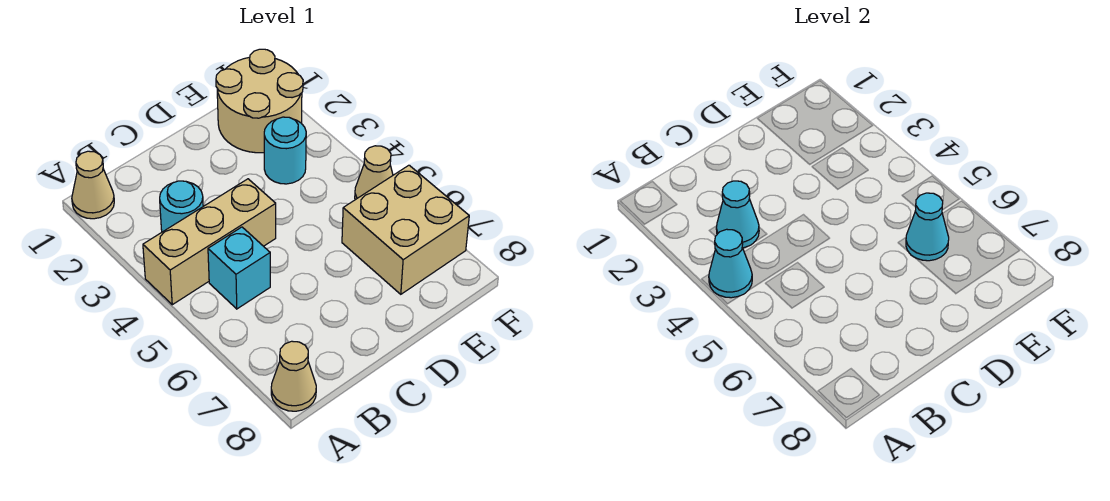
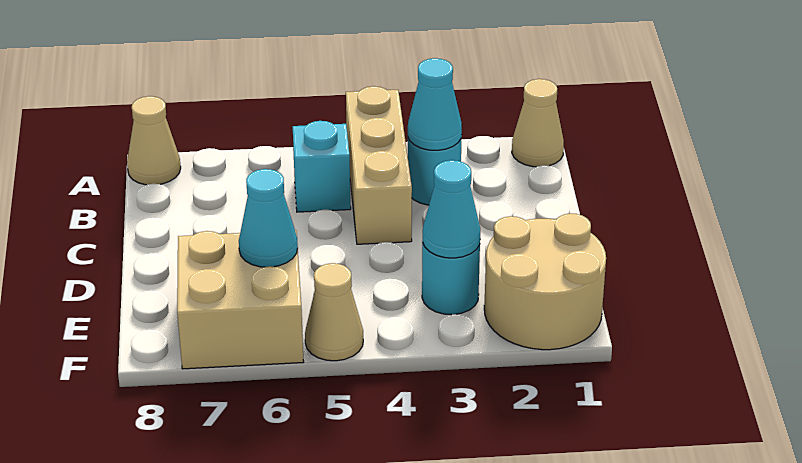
cyan cone A4 level 2 -> cyan cone E3 level 2

